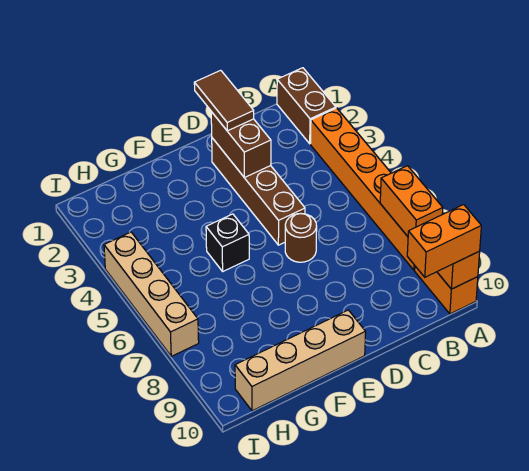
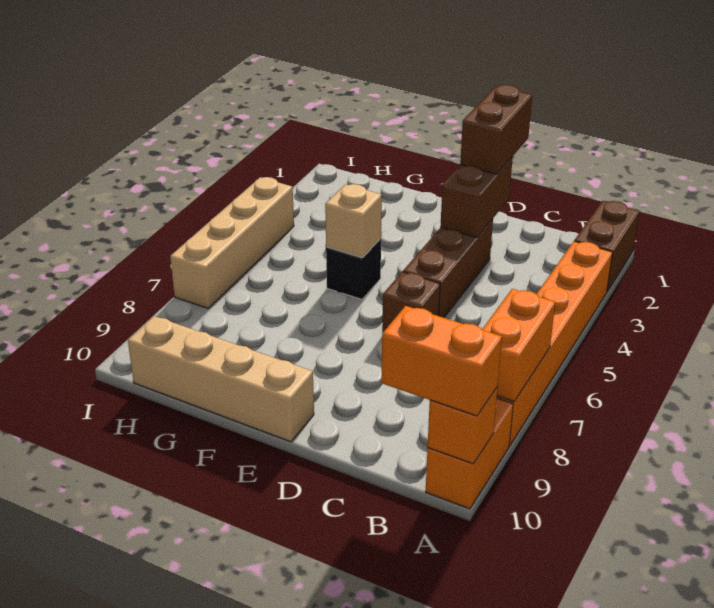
brown tile D1:D2 level 3 -> brown brick D1:D2 level 3
brown brick D2:D5 level 1 -> brown brick D3:D5 level 1
brown round brick D6 level 1 -> brown brick D6 level 1
none -> tan brick F5 level 2

